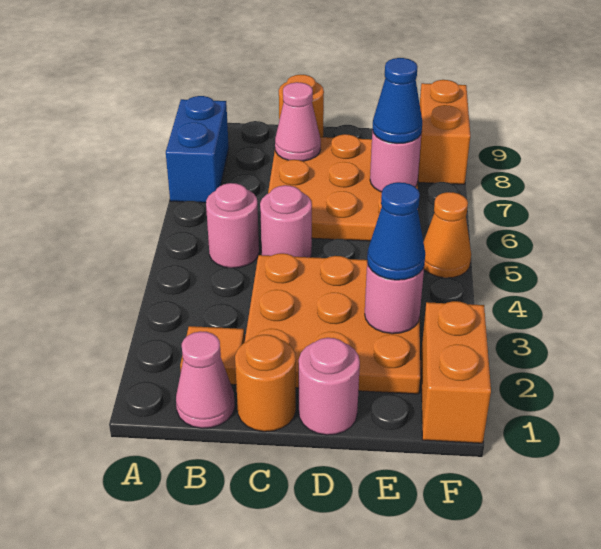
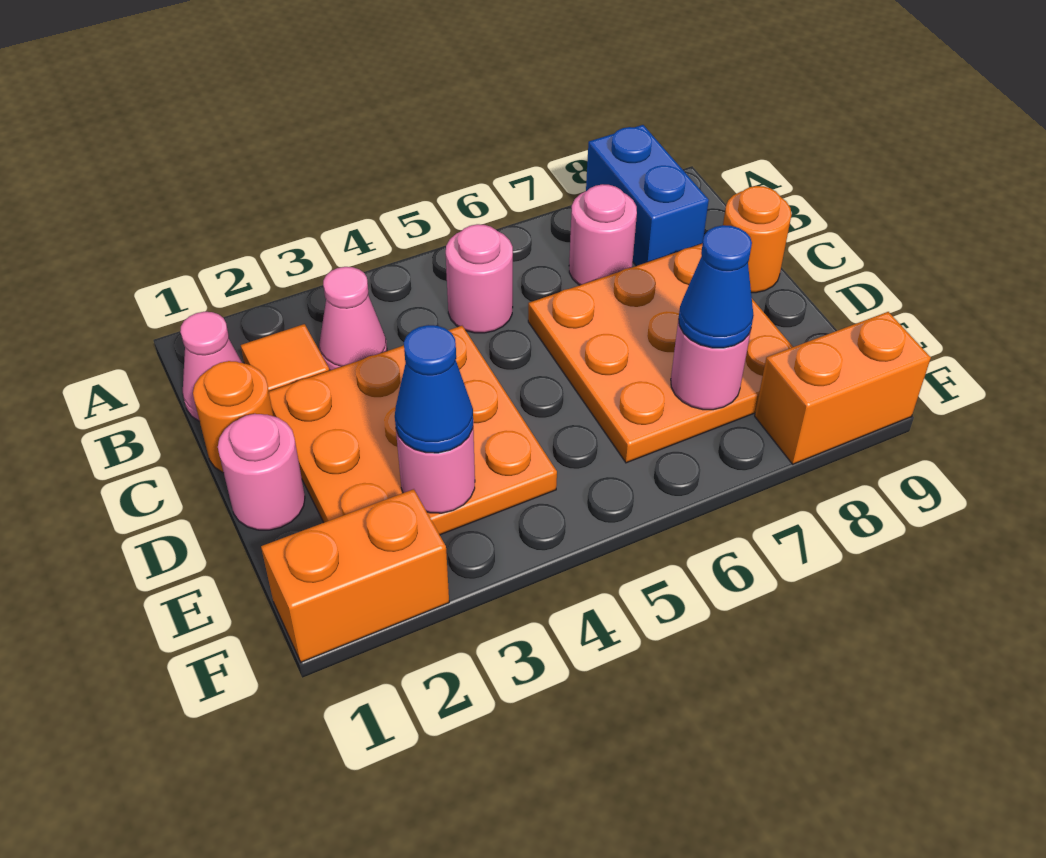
blue brick A7:A8 level 1 -> blue brick A8:B8 level 1
pink round brick C5 level 1 -> pink round brick B7 level 1
pink cone C8 level 2 -> pink cone B3 level 1
orange cone F5 level 1 -> none

